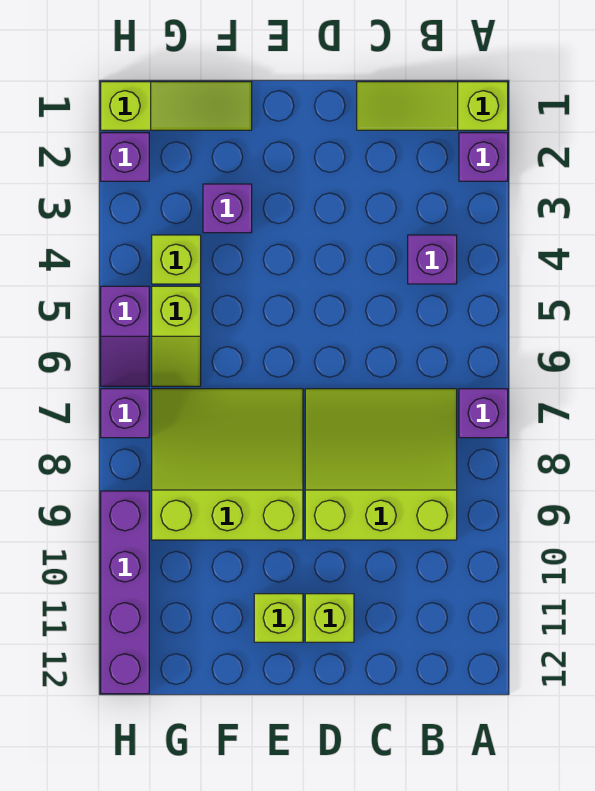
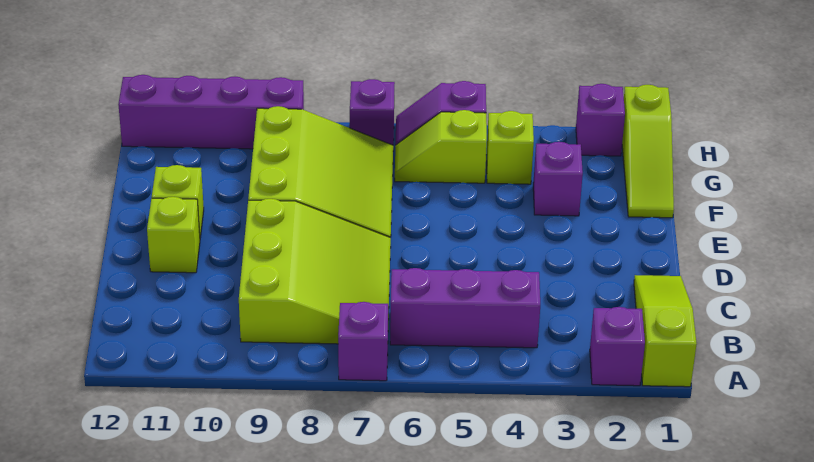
purple brick B4 level 1 -> purple brick B4:B6 level 1

